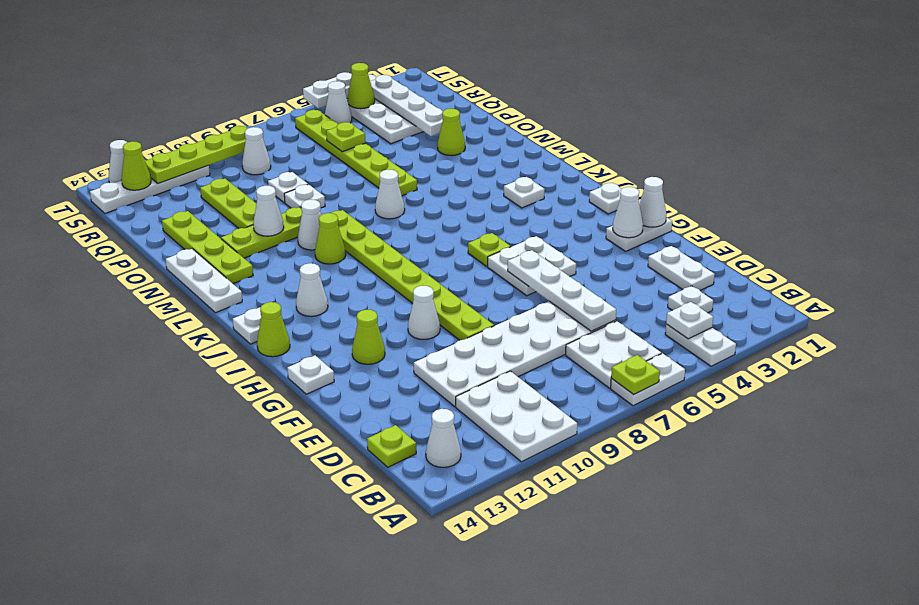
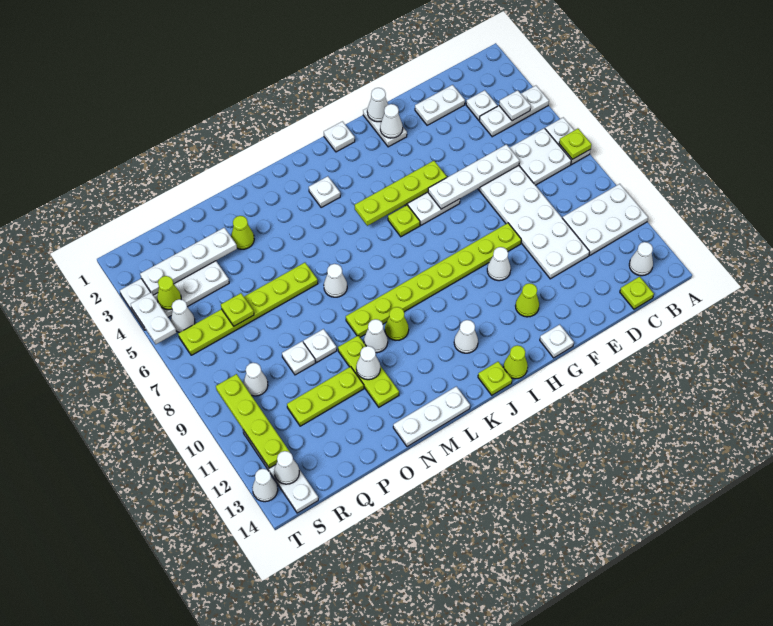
white plate A4:B4 level 1 -> white plate A4:C4 level 1
white plate J14 level 1 -> lime plate J14 level 1
lime plate M13:P13 level 1 -> lime plate G5:J5 level 2
lime cone S13 level 2 -> white cone S13 level 2

